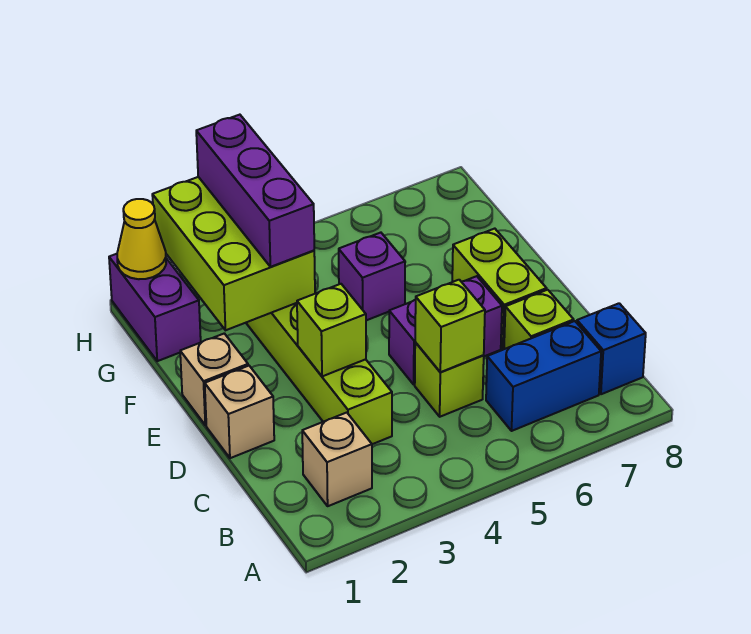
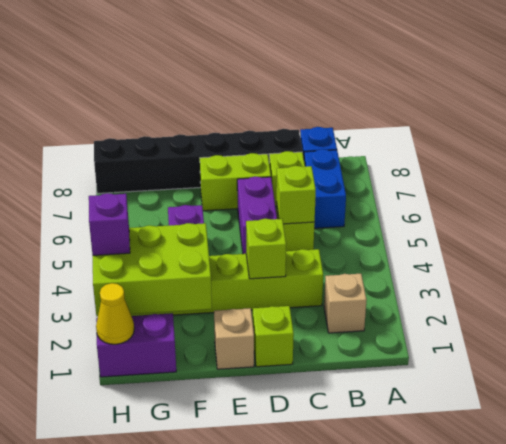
none -> black brick C8:H8 level 1
tan brick D1 level 1 -> lime brick D1 level 1
purple brick F3:H3 level 3 -> purple brick H3 level 3

